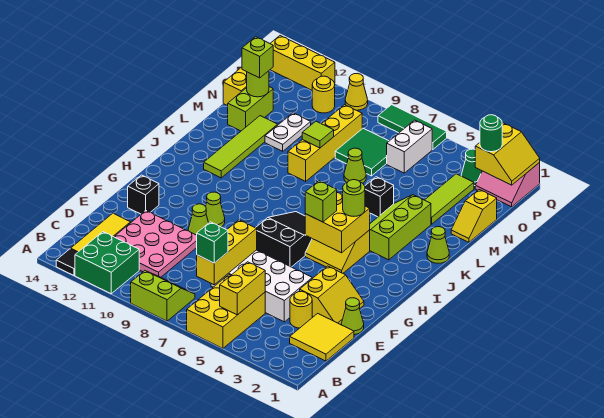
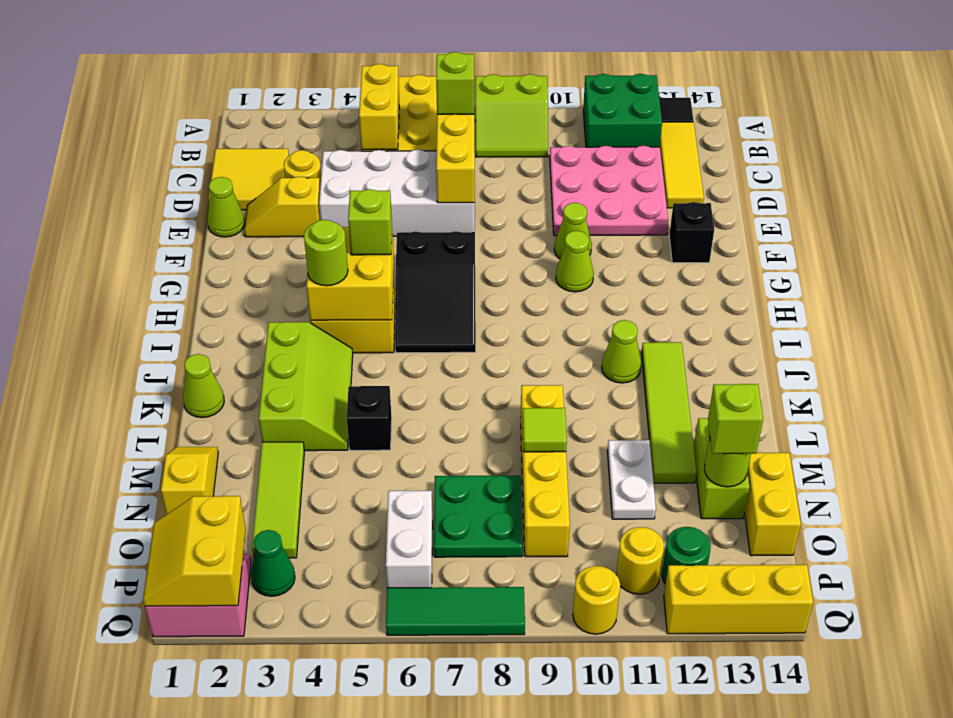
green brick C7 level 3 -> lime brick C7 level 3
yellow slope E2:F3 level 1 top 3 -> yellow slope E2:E3 level 1 top 3
lime cone M7 level 1 -> lime cone J11 level 1
green tile N7:O8 level 1 -> green plate N7:O8 level 1
green round brick P2 level 3 -> green round brick P12 level 1
yellow cone Q10 level 1 -> yellow round brick Q10 level 1

